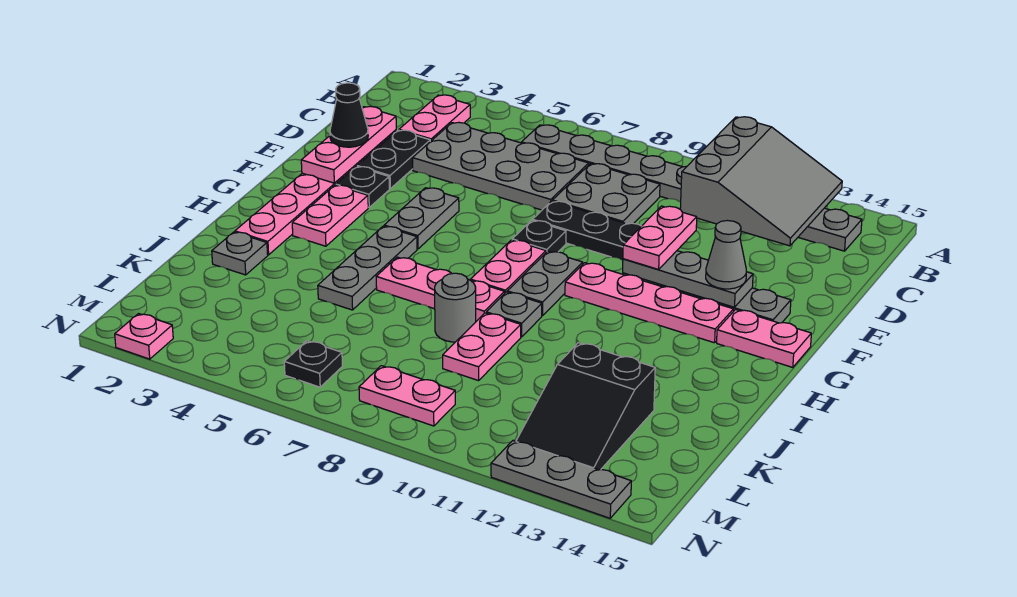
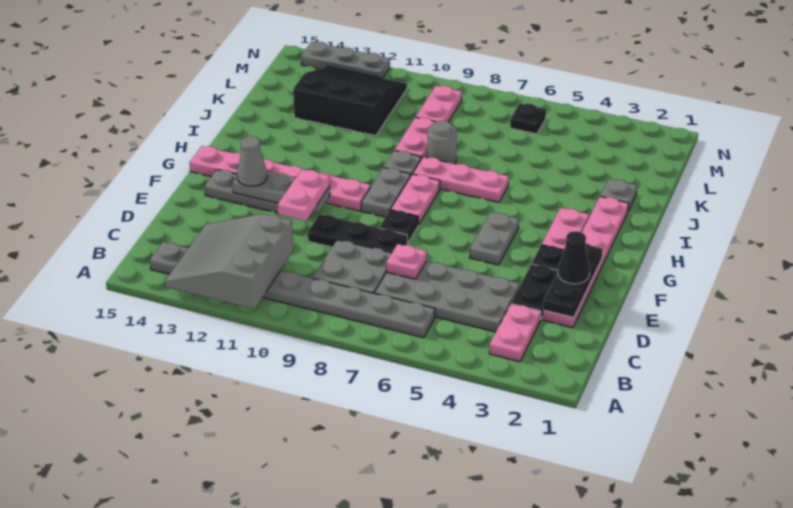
pink plate D2:F2 level 2 -> black plate D2:F2 level 2
grey plate H5:J5 level 1 -> none
black slope K12:M13 level 1 top K -> black slope K11:M13 level 1 top K
pink plate M8:M9 level 1 -> pink plate L9:M9 level 1
pink plate N2 level 1 -> pink plate D7 level 2

